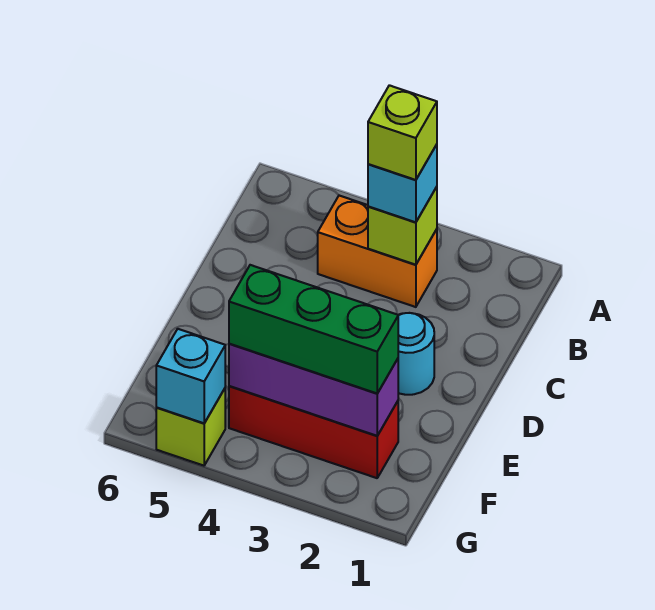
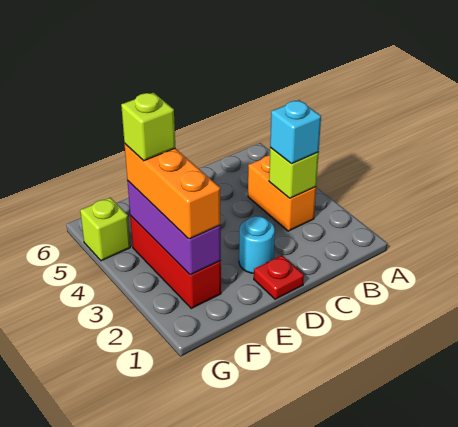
lime brick B3 level 4 -> lime brick F4 level 4
none -> red plate D1 level 1
green brick F2:F4 level 3 -> orange brick F2:F4 level 3
cyan brick G5 level 2 -> none

